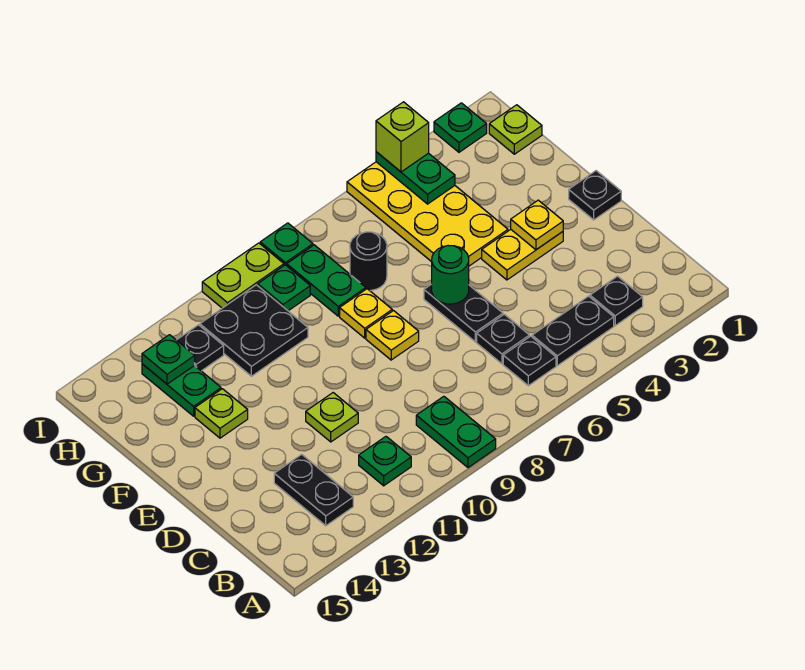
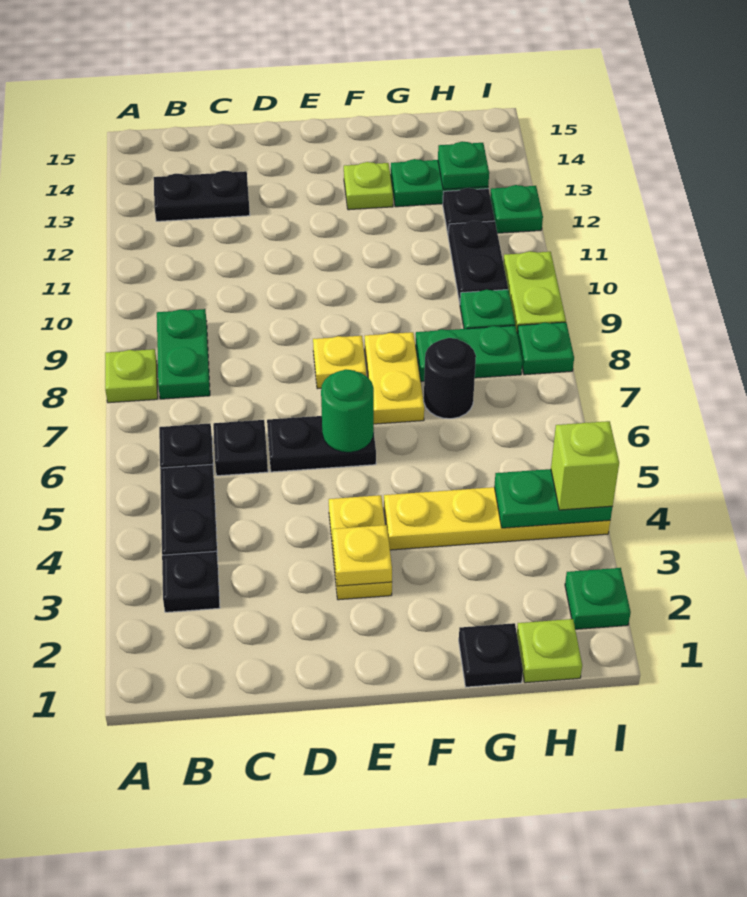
green plate A9:B9 level 1 -> green plate B8:B9 level 1
green plate B11 level 1 -> green plate I12 level 1
lime plate D11 level 1 -> lime plate A8 level 1
black plate E1 level 1 -> black plate G1 level 1
yellow plate F4:I5 level 1 -> yellow plate F4:I4 level 1
yellow plate F8 level 1 -> yellow plate F7:F8 level 1
black plate G10:H11 level 1 -> black plate H10:H11 level 1

